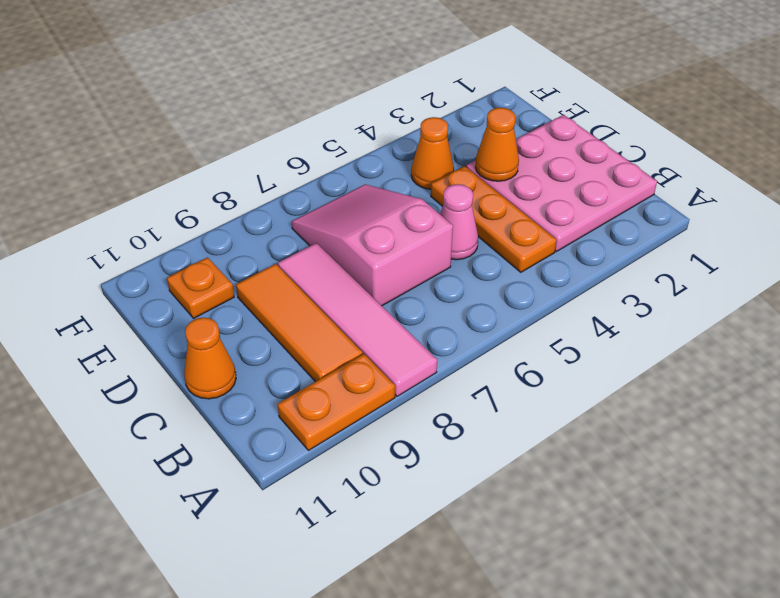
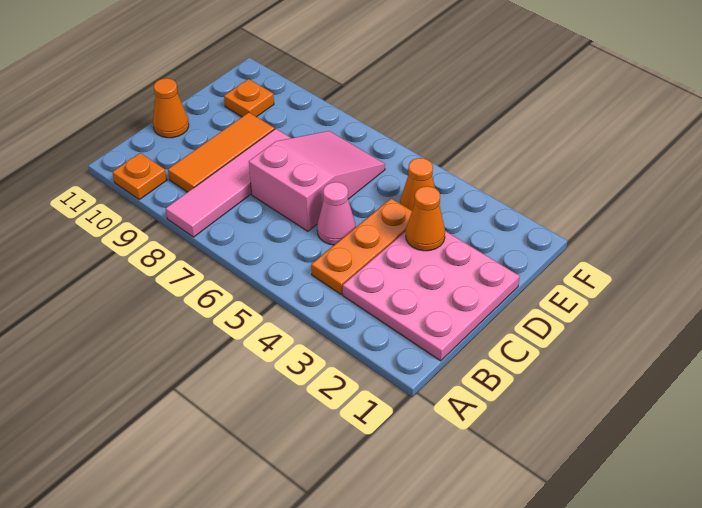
orange plate A9:A10 level 1 -> orange plate A10 level 1

